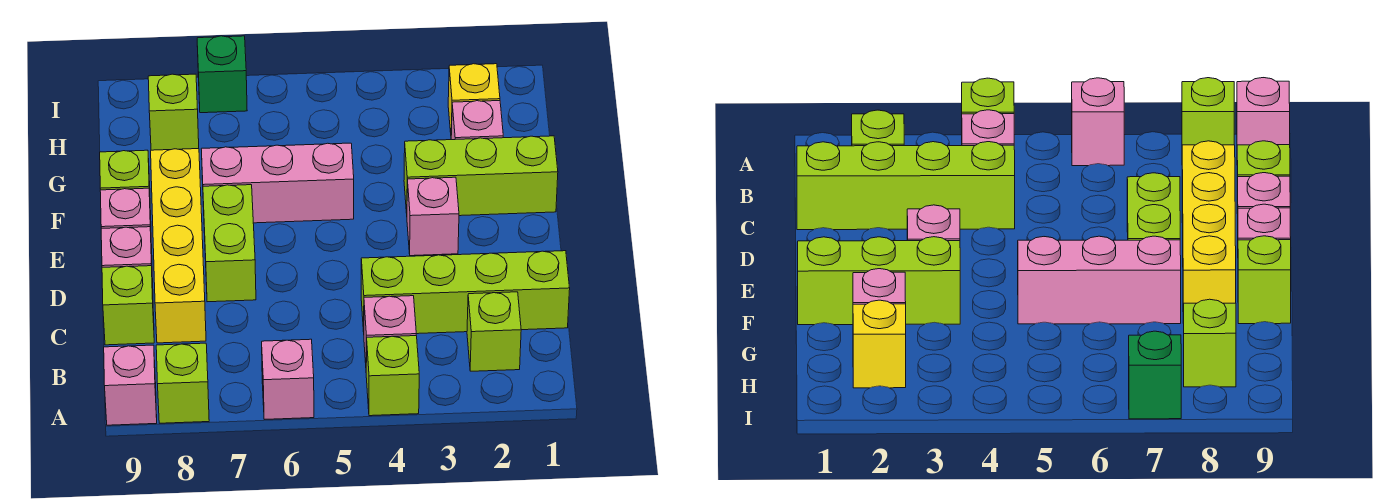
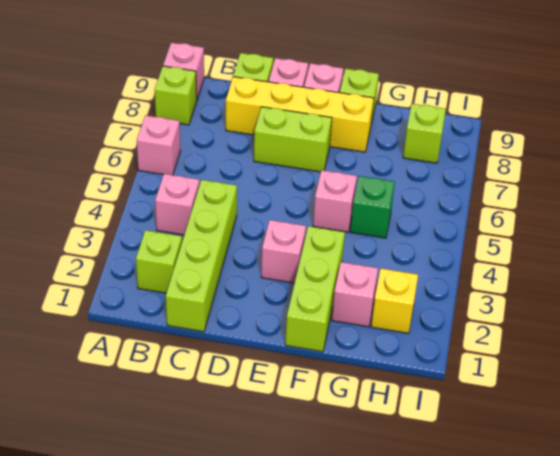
lime brick A4 level 1 -> none
pink brick F5:F7 level 1 -> pink brick F5 level 1
green brick I7 level 1 -> green brick G5 level 1

